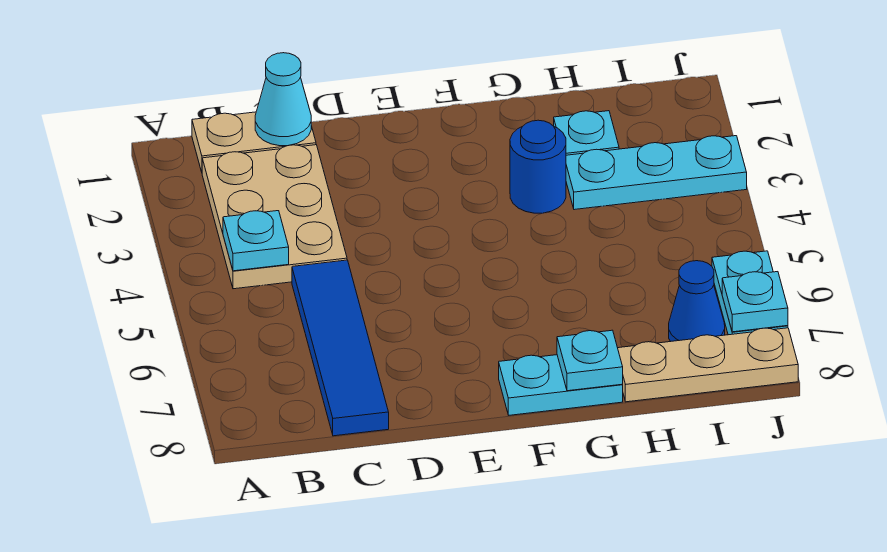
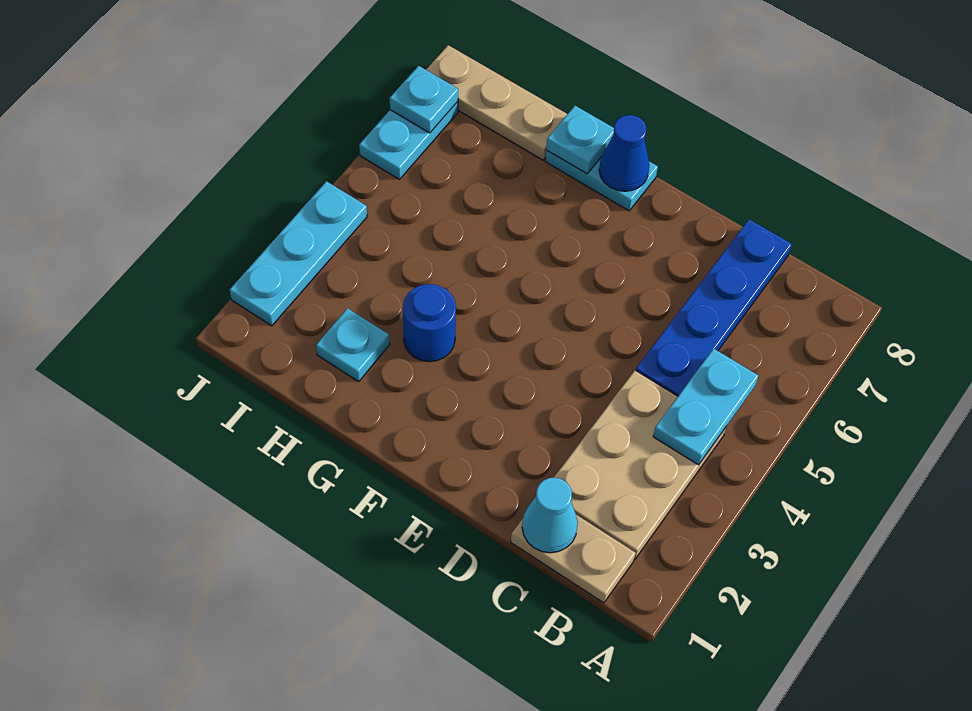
cyan plate B4 level 2 -> cyan plate B4:B5 level 2
blue tile C5:C8 level 1 -> blue plate C5:C8 level 1
cyan plate H3:J3 level 1 -> cyan plate J2:J4 level 1
blue cone I7 level 1 -> blue cone F8 level 2

